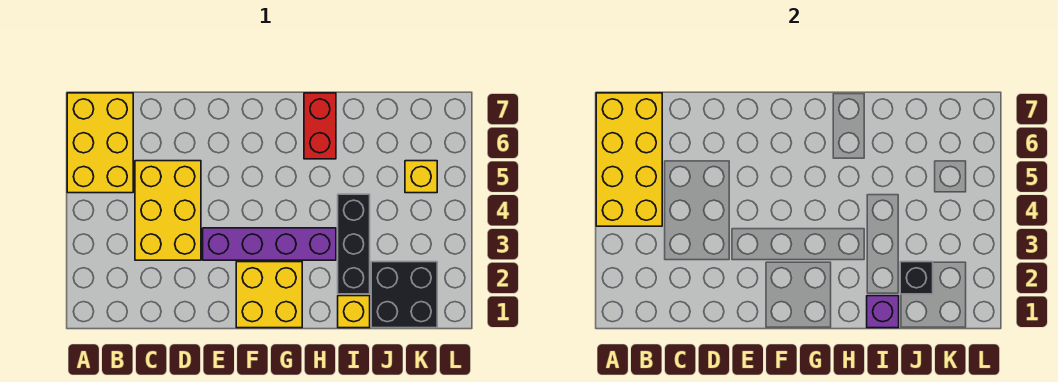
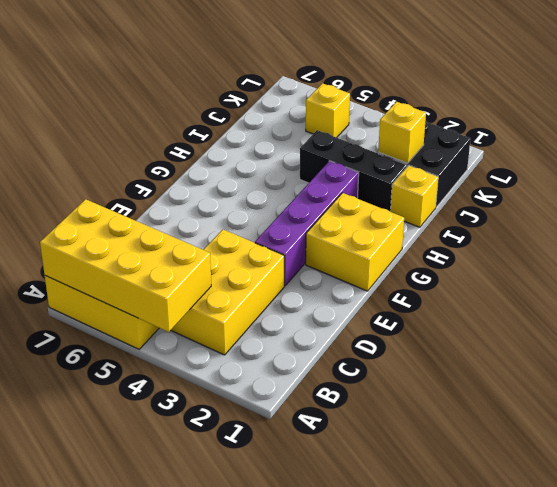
yellow brick C3:D5 level 1 -> yellow brick B3:D4 level 1
red brick H6:H7 level 1 -> none
purple brick I1 level 2 -> none
black brick J2 level 2 -> yellow brick J2 level 2

